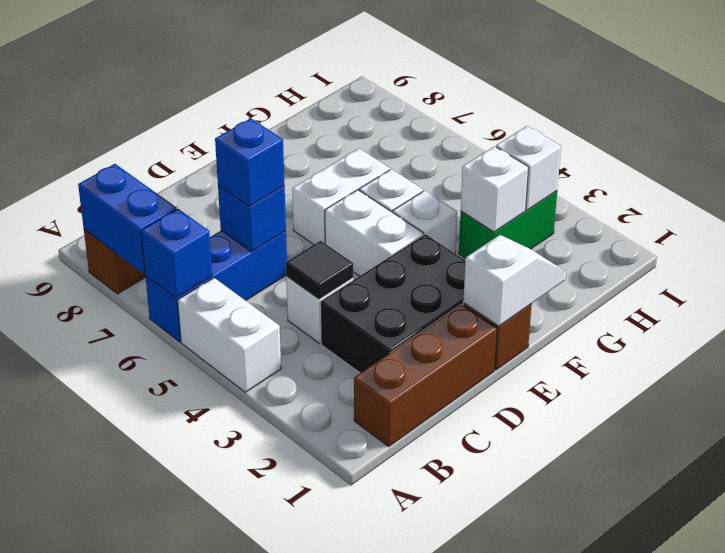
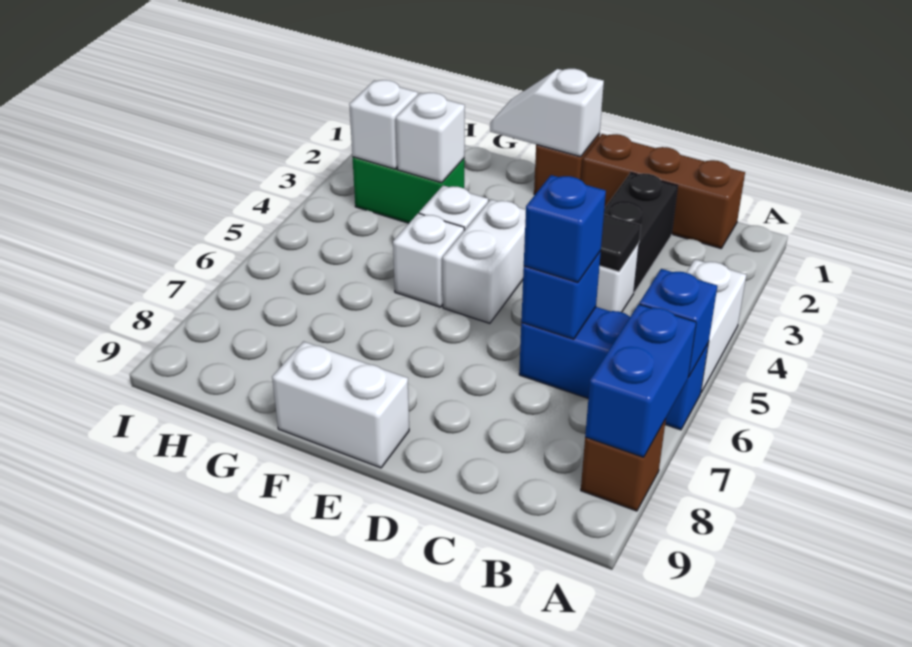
black brick C2:E3 level 1 -> black brick C2:C3 level 1
white brick E6:F6 level 1 -> white brick E9:F9 level 1

